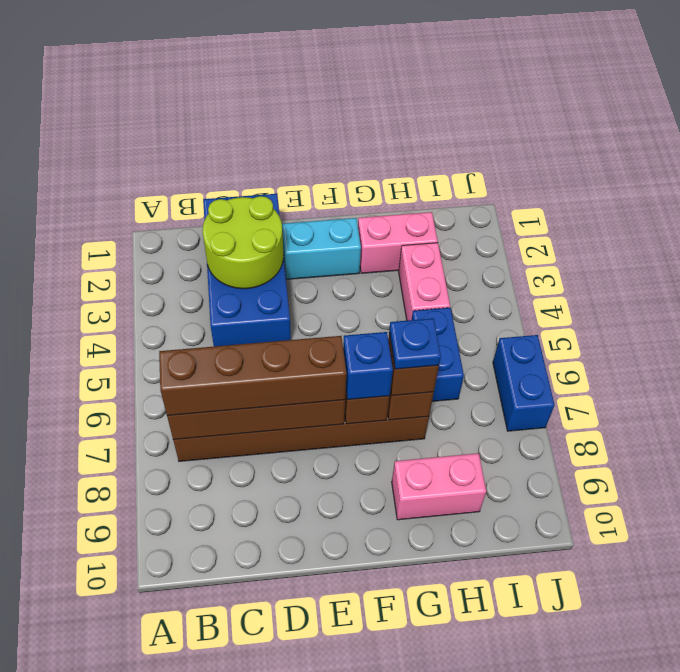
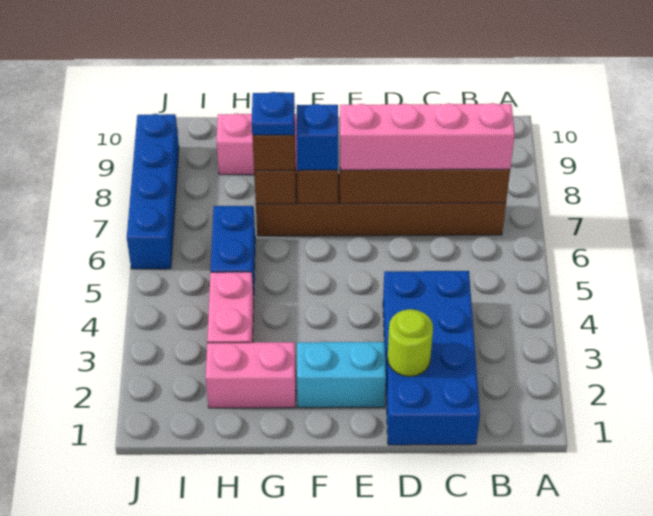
brown brick B7:E7 level 3 -> pink brick B7:E7 level 3
lime round brick C2:D3 level 2 -> lime round brick D2 level 2
blue brick J6:J7 level 1 -> blue brick J6:J9 level 1

